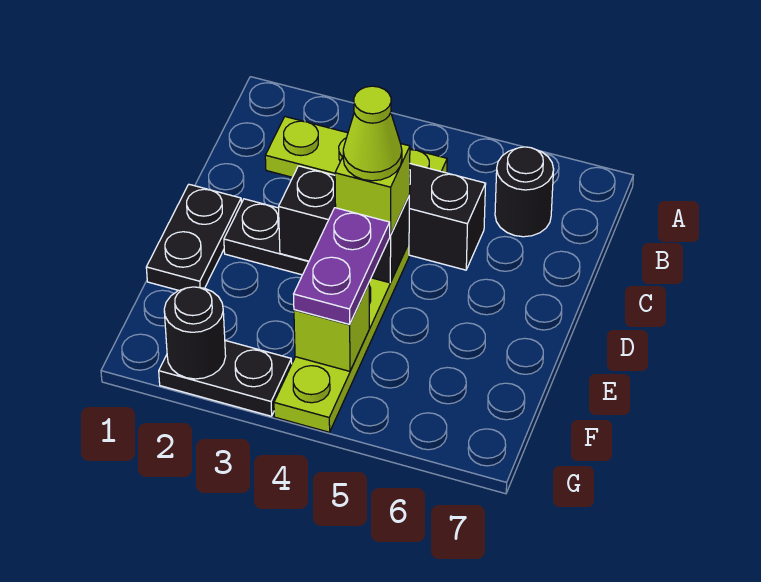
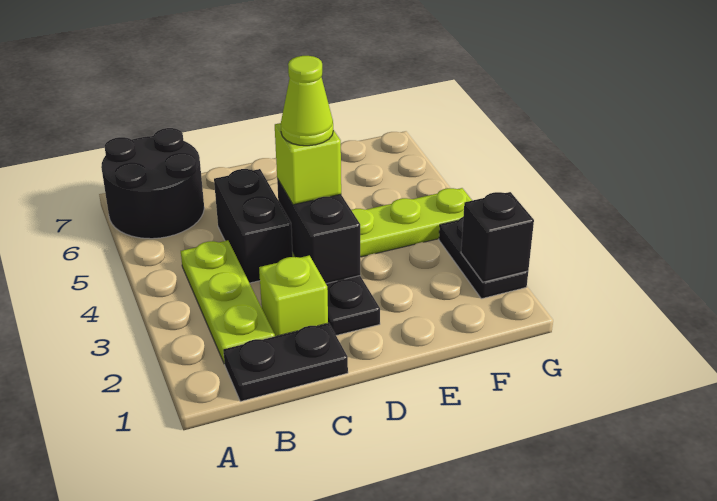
black round brick B6 level 1 -> black round brick A6:B7 level 1
black plate D1:E1 level 1 -> black plate B1:C1 level 1
purple plate E4:F4 level 3 -> none
lime brick F4 level 2 -> lime brick C2 level 1
black round brick G2 level 2 -> black brick G2 level 2

